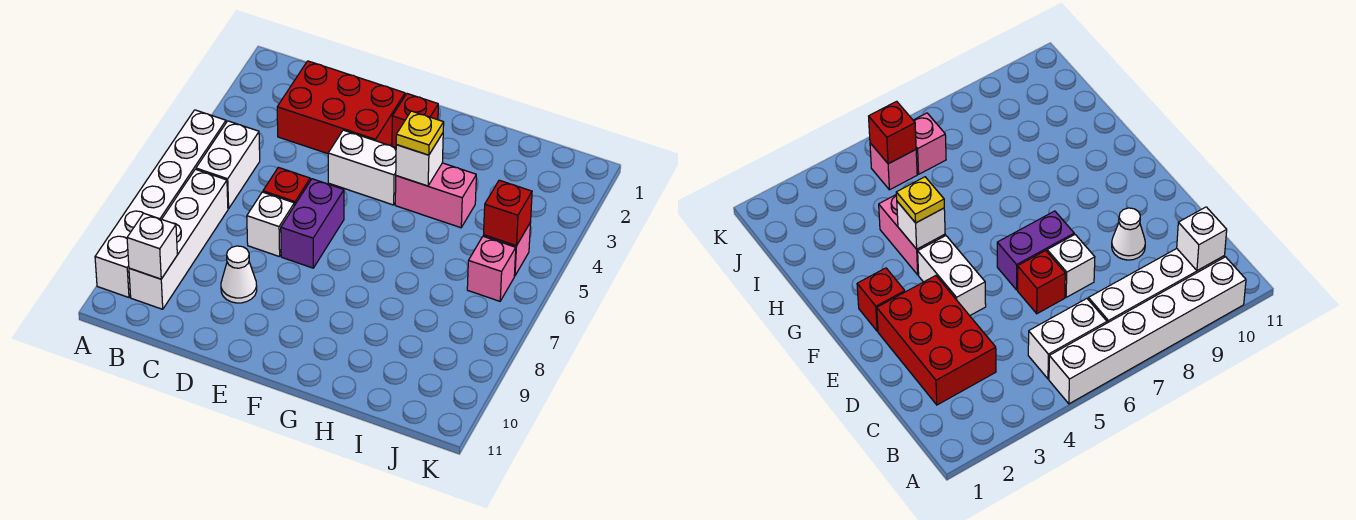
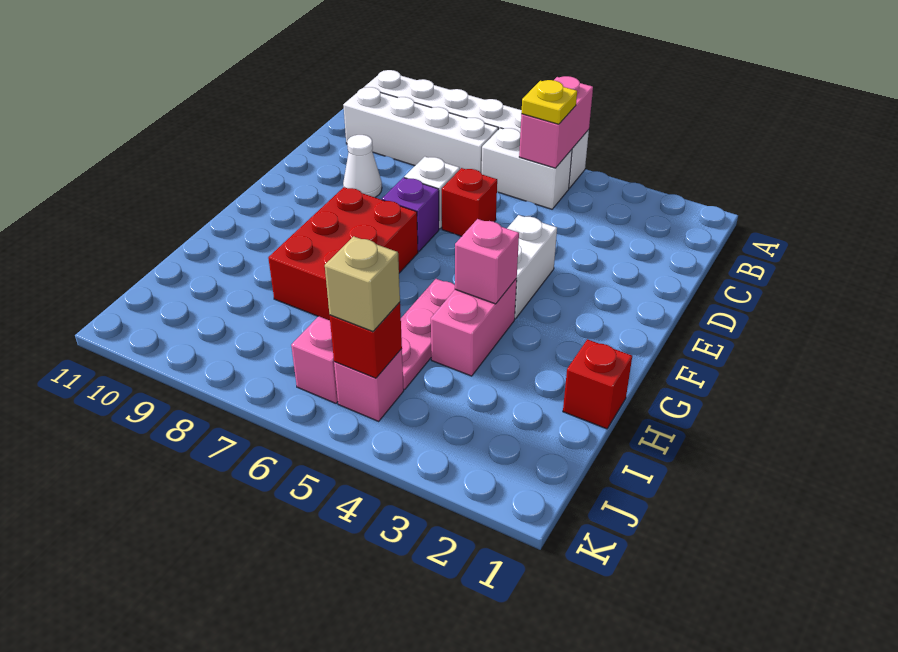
none -> pink brick A5:B5 level 2
white brick B10 level 2 -> none
red brick C2:E3 level 1 -> red brick F7:H8 level 1
purple brick E6:E7 level 1 -> purple brick E7 level 1
red brick F2 level 1 -> red brick H1 level 1
white brick G4 level 2 -> pink brick G4 level 2
yellow plate G4 level 3 -> yellow plate B5 level 3
none -> pink plate G5:I5 level 1
none -> tan brick J5 level 3

